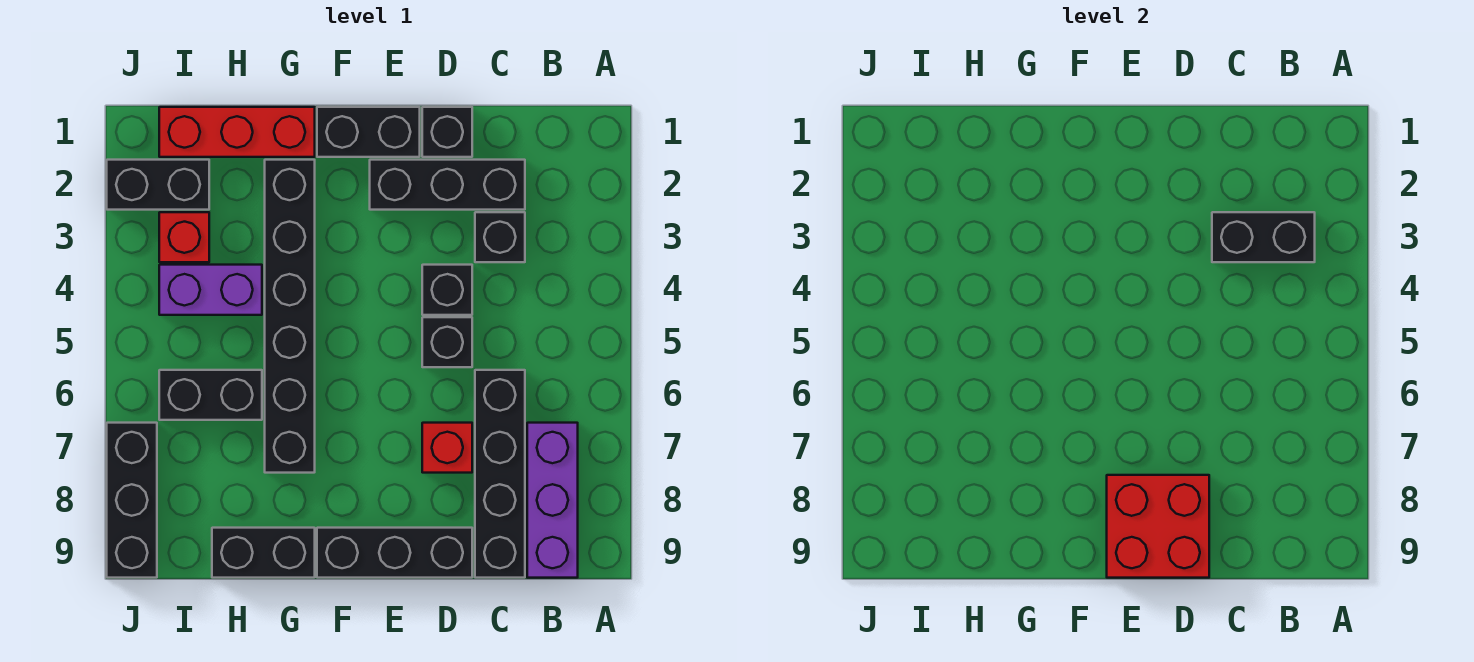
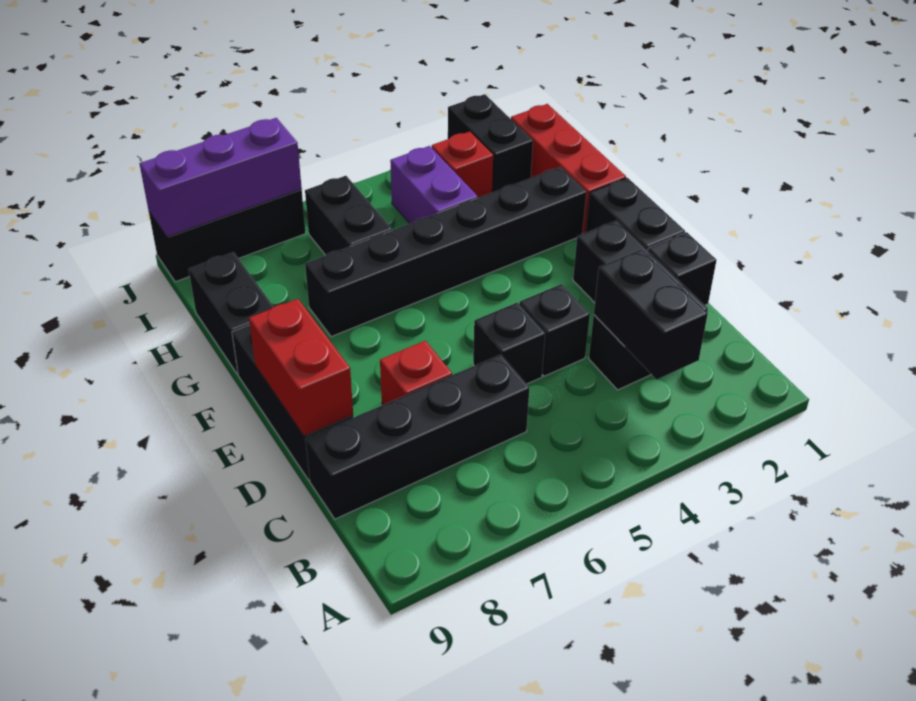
purple brick B7:B9 level 1 -> purple brick J7:J9 level 2
red brick D8:E9 level 2 -> red brick D9:E9 level 2

